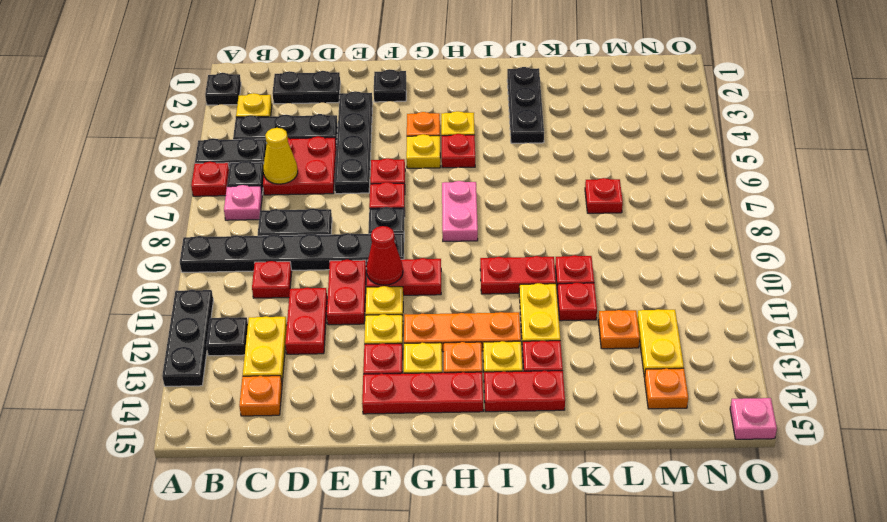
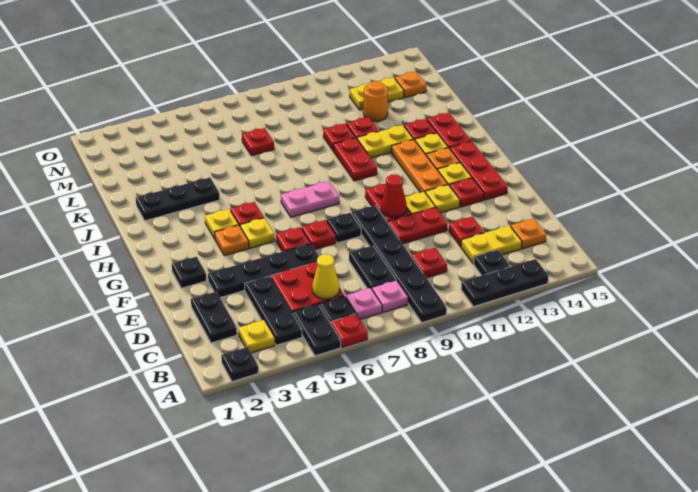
red plate D11:D12 level 1 -> red plate D12 level 1
orange plate L12 level 1 -> orange round brick L12 level 1
pink plate O15 level 1 -> pink plate B8 level 1

